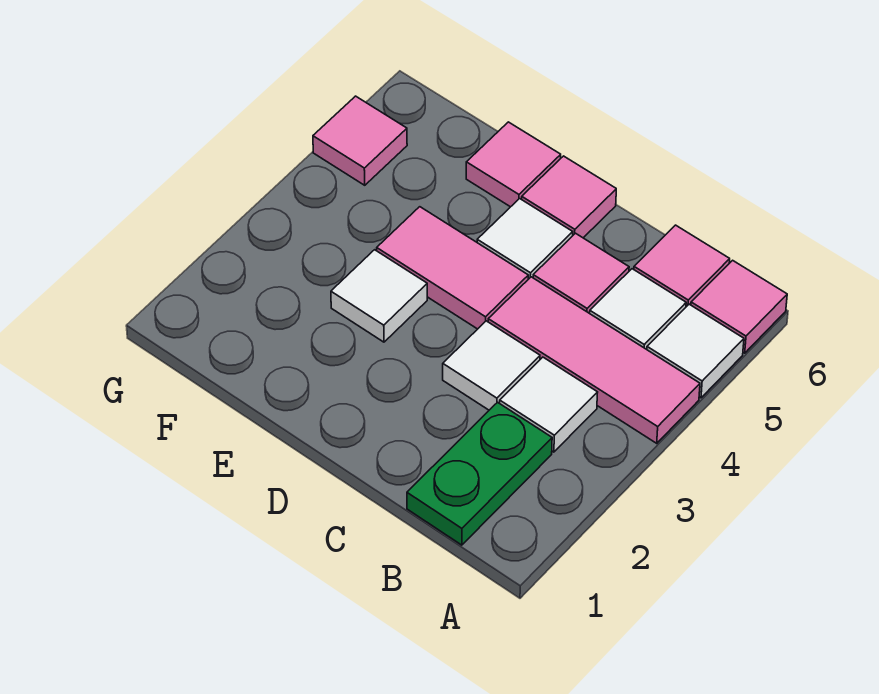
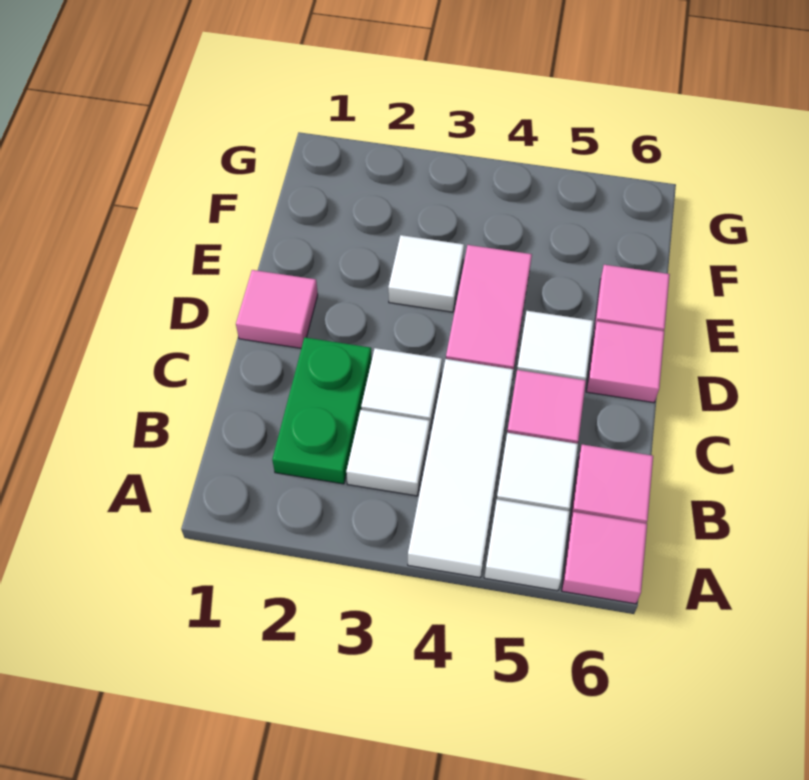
pink tile A4:C4 level 1 -> white tile A4:C4 level 1
green plate B1:B2 level 1 -> green plate B2:C2 level 1
pink tile G5 level 1 -> pink tile D1 level 1

